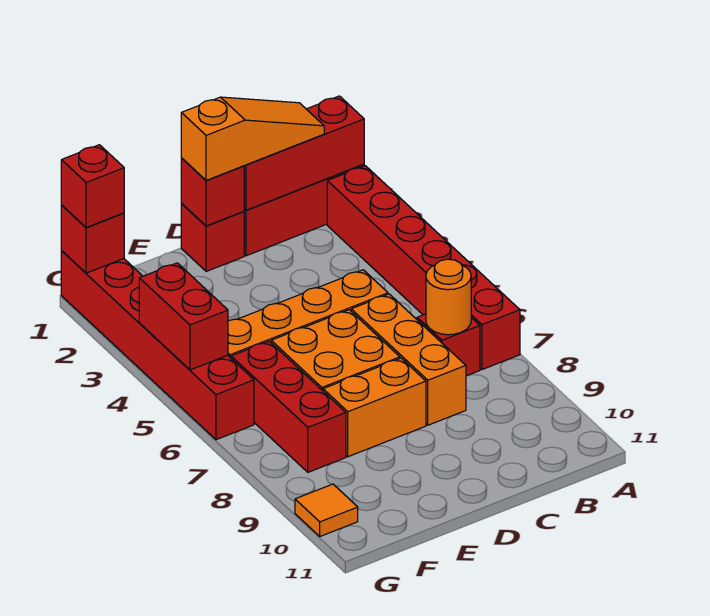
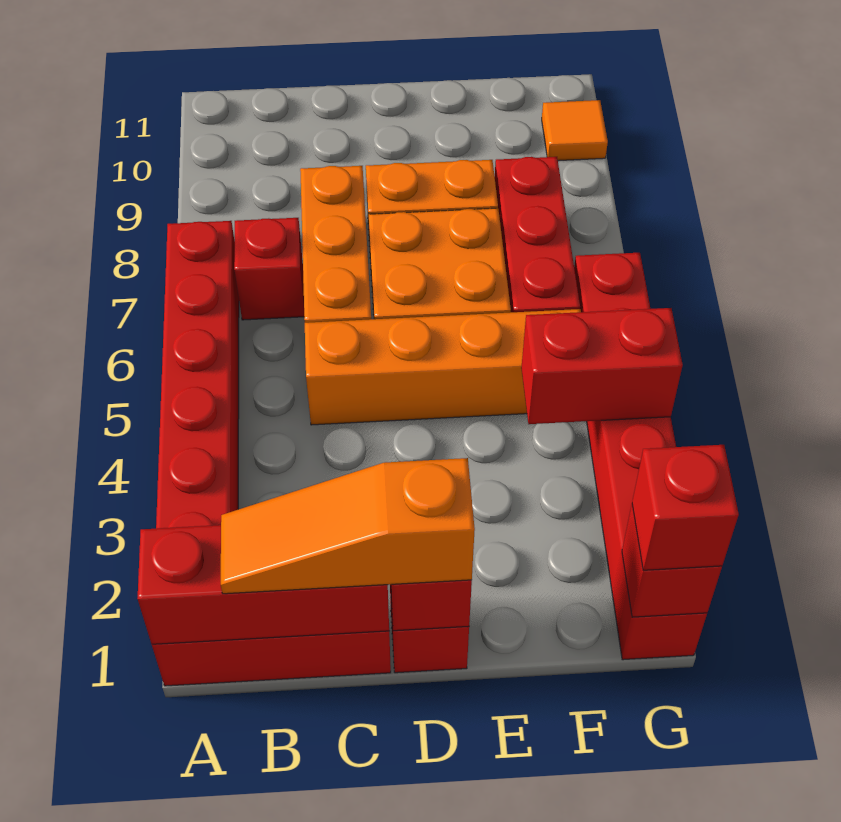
orange round brick B7 level 2 -> none
red brick G4:G5 level 2 -> red brick F4:G4 level 2

